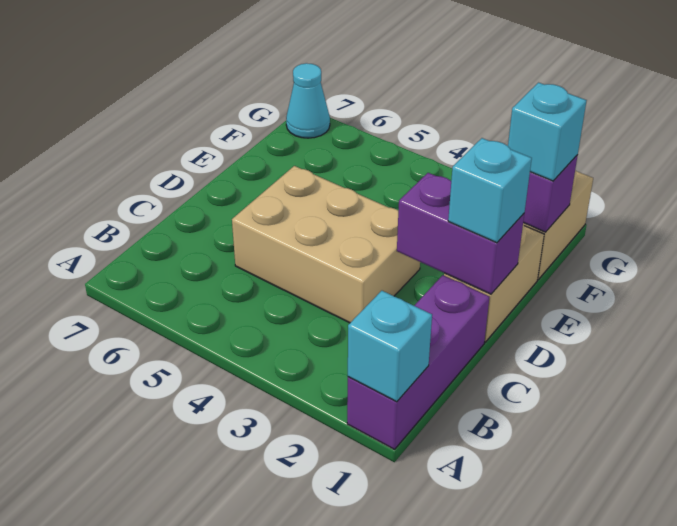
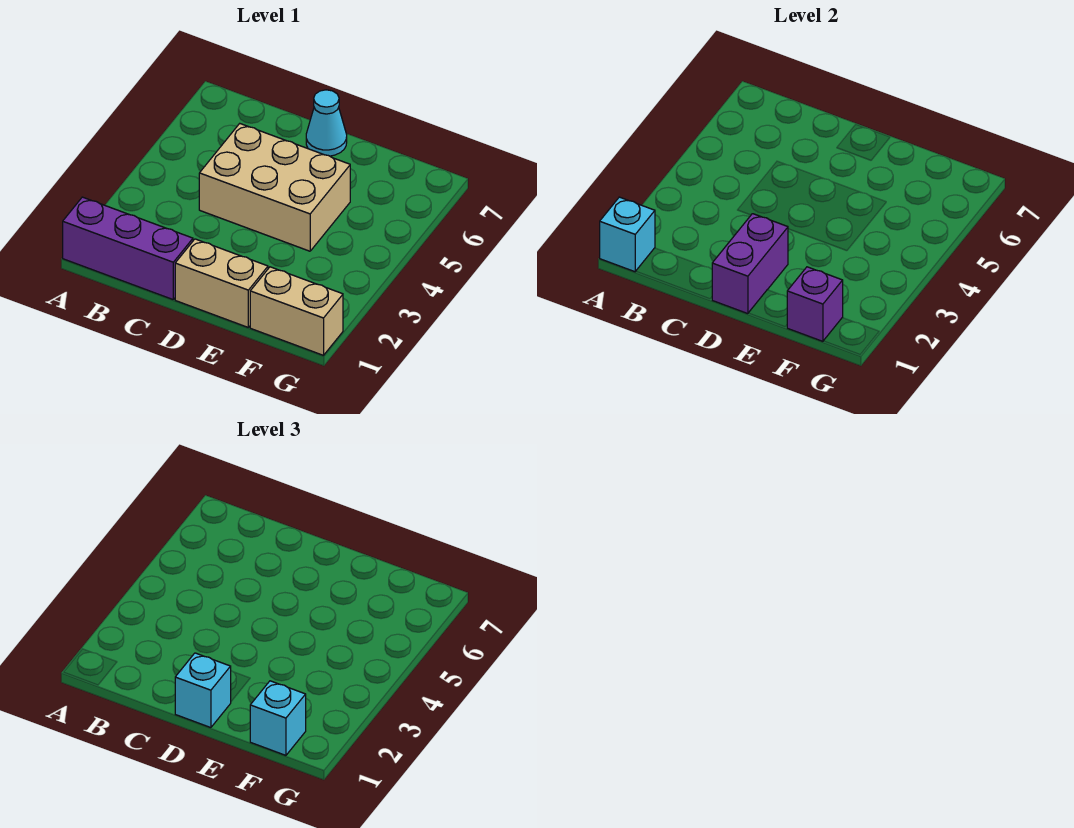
tan brick C3:D5 level 1 -> tan brick C4:E5 level 1
cyan cone G7 level 1 -> cyan cone D7 level 1

